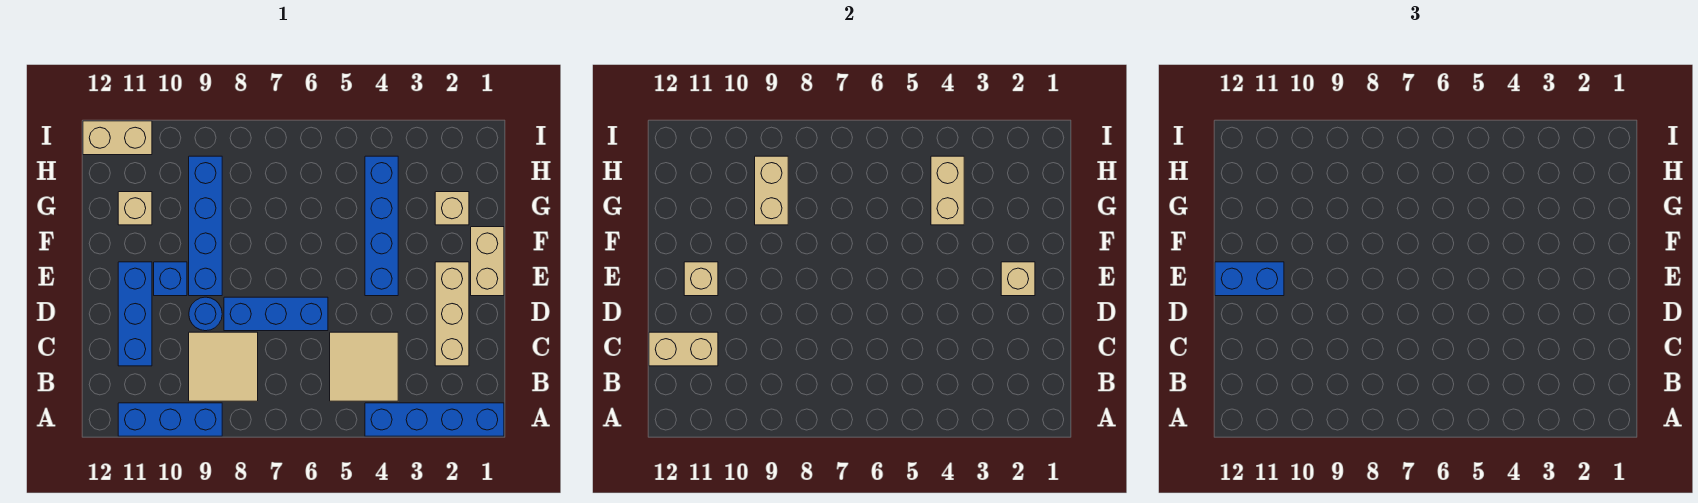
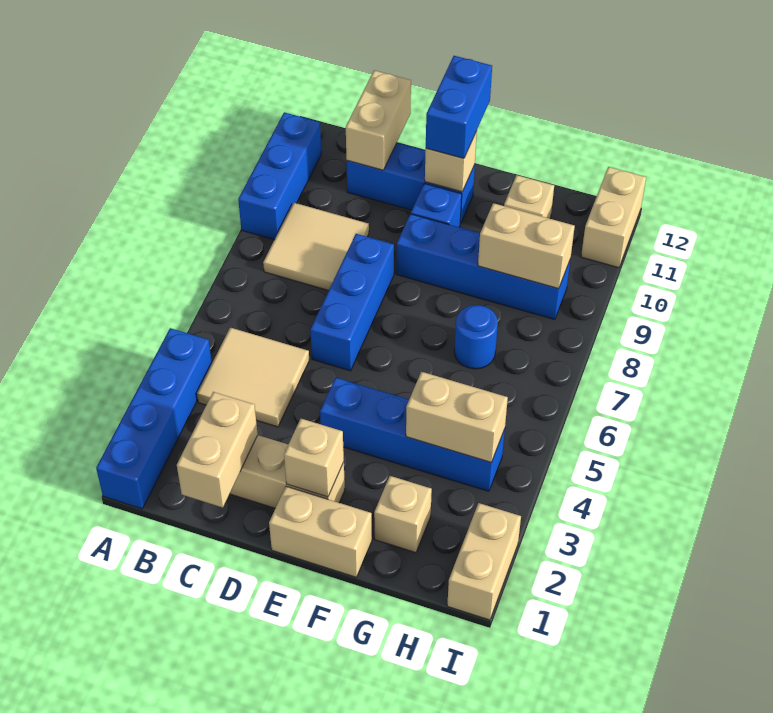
none -> tan brick C1:C2 level 2
blue round brick D9 level 1 -> blue round brick G7 level 1
none -> tan brick I1:I2 level 1

